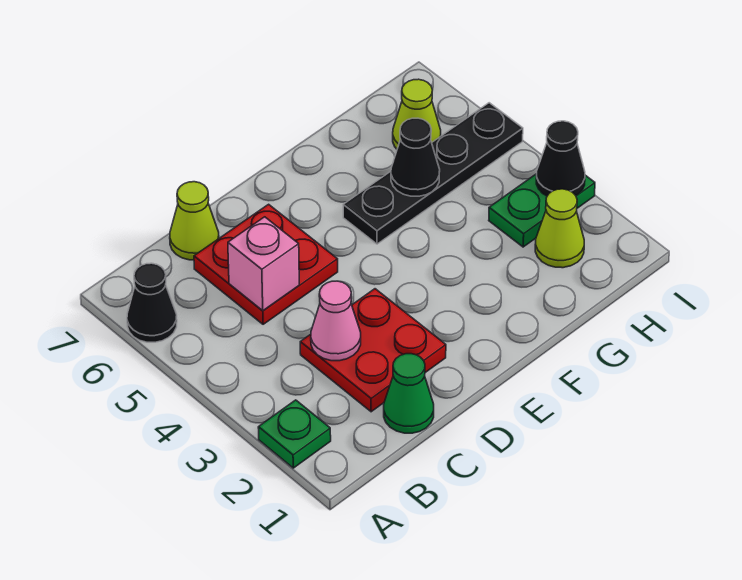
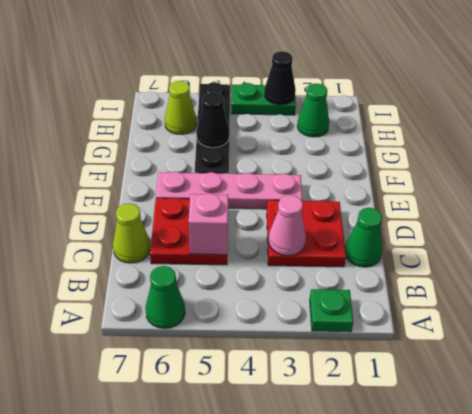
black cone A6 level 1 -> green cone A6 level 1
none -> pink plate E3:E6 level 1
lime cone H2 level 1 -> green cone H2 level 1
green plate H3:I3 level 1 -> green plate I3:I4 level 1

